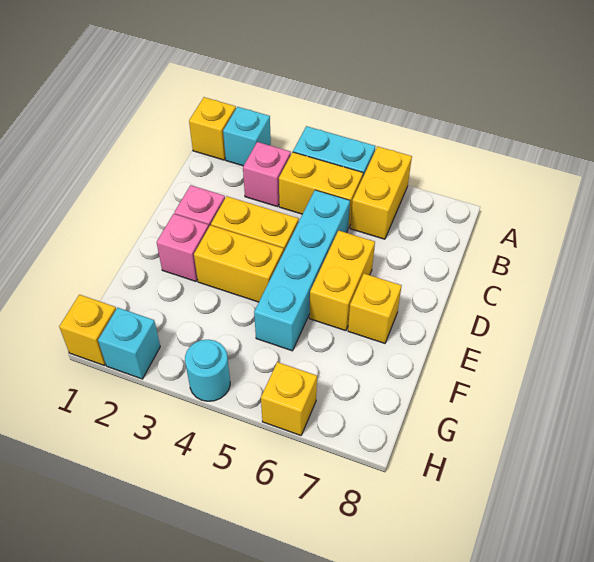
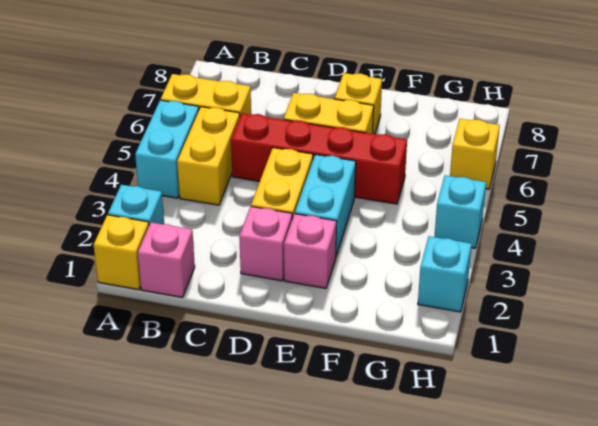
pink brick B3 level 1 -> pink brick B1 level 1
cyan brick C5:F5 level 1 -> red brick C5:F5 level 1
yellow brick E3:E4 level 1 -> cyan brick E3:E4 level 1
yellow brick H1 level 1 -> none
cyan round brick H4 level 1 -> cyan brick H4 level 1

